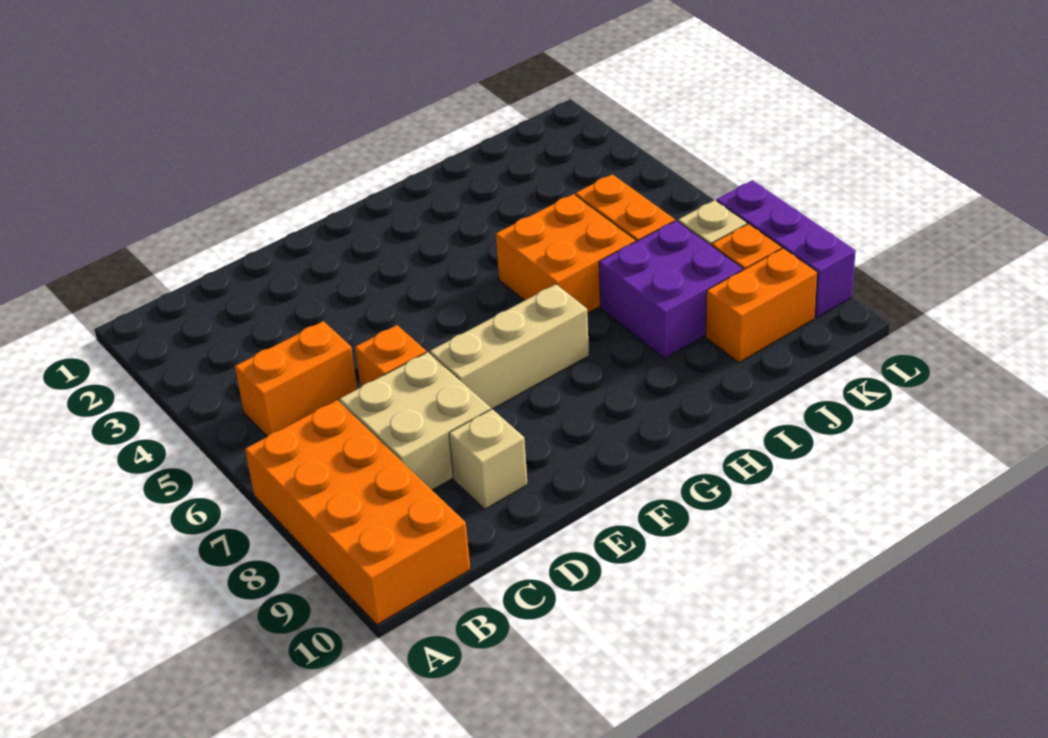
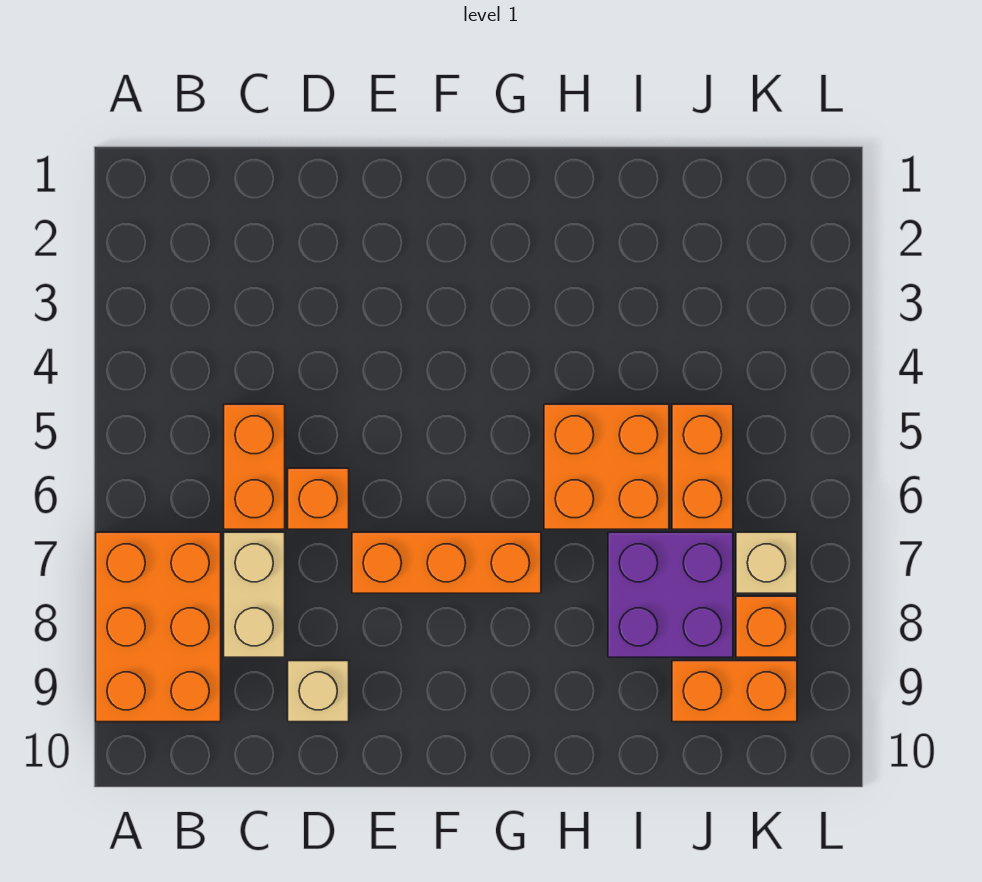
orange brick A7:B10 level 1 -> orange brick A7:B9 level 1
orange brick B5:C5 level 1 -> orange brick C5:C6 level 1
tan brick C7:D8 level 1 -> tan brick C7:C8 level 1
tan brick E7:G7 level 1 -> orange brick E7:G7 level 1
purple brick L7:L9 level 1 -> none

